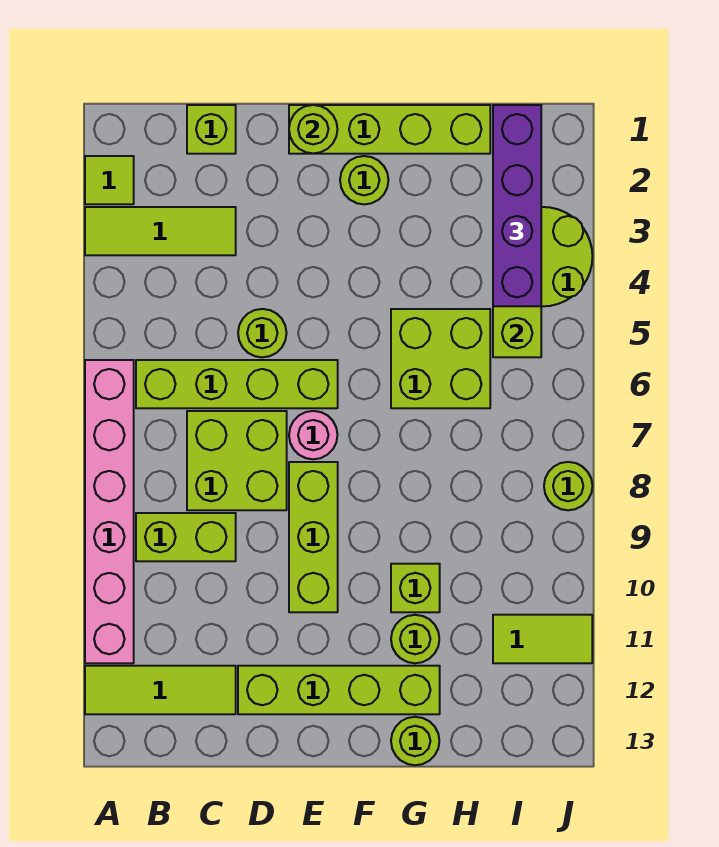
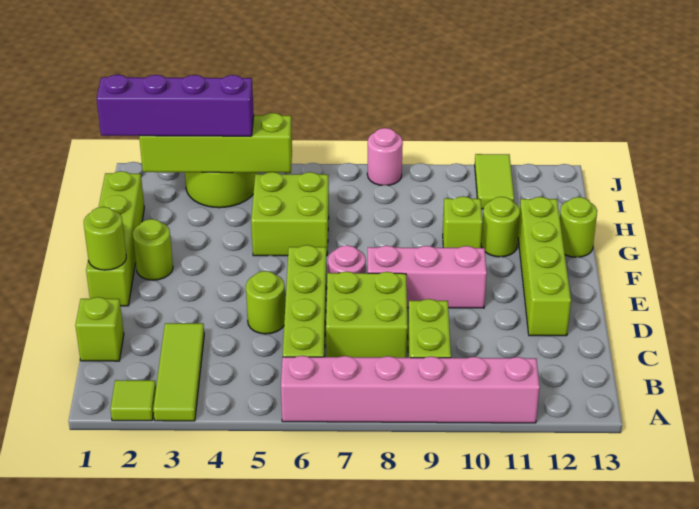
lime tile A12:C12 level 1 -> none
lime brick E8:E10 level 1 -> pink brick E8:E10 level 1
lime round brick J8 level 1 -> pink round brick J8 level 1

